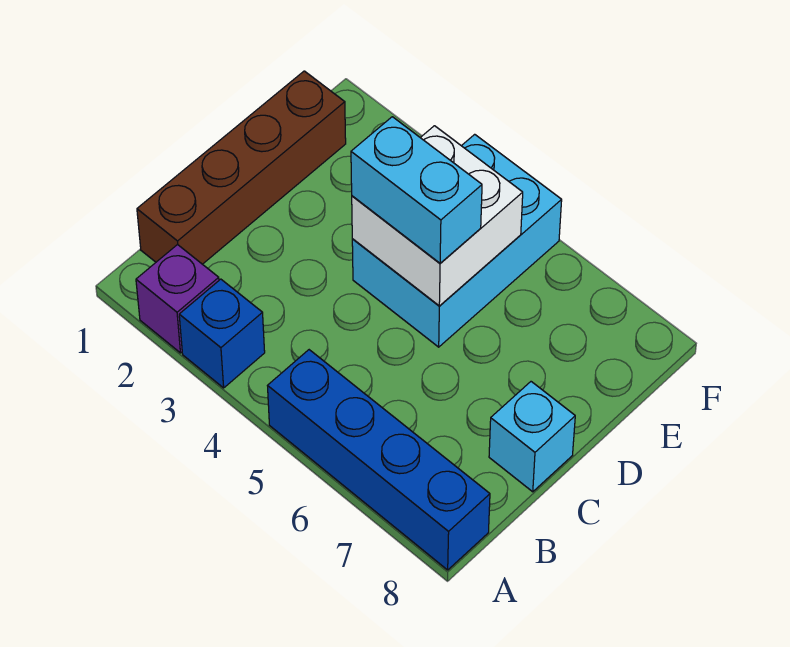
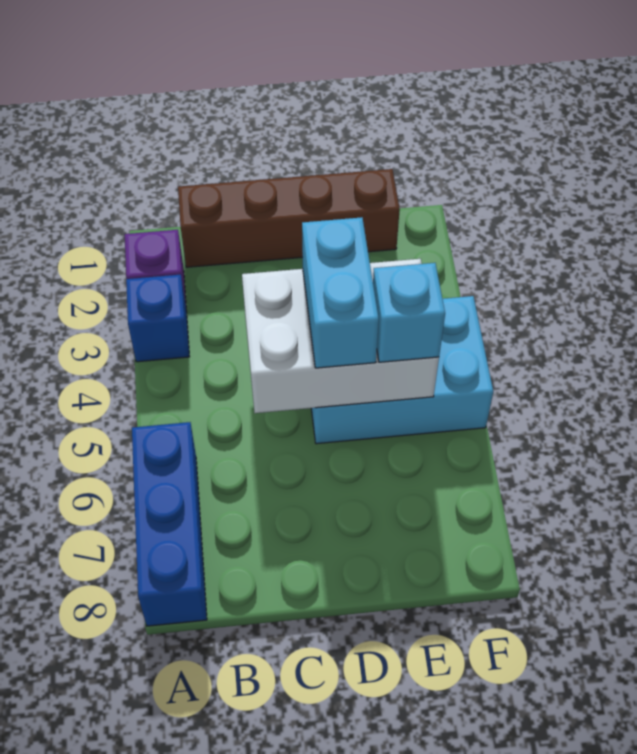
blue brick A5:A8 level 1 -> blue brick A6:A8 level 1
cyan brick C8 level 1 -> cyan brick E5 level 3
white brick D4:E5 level 2 -> white brick C4:E5 level 2

